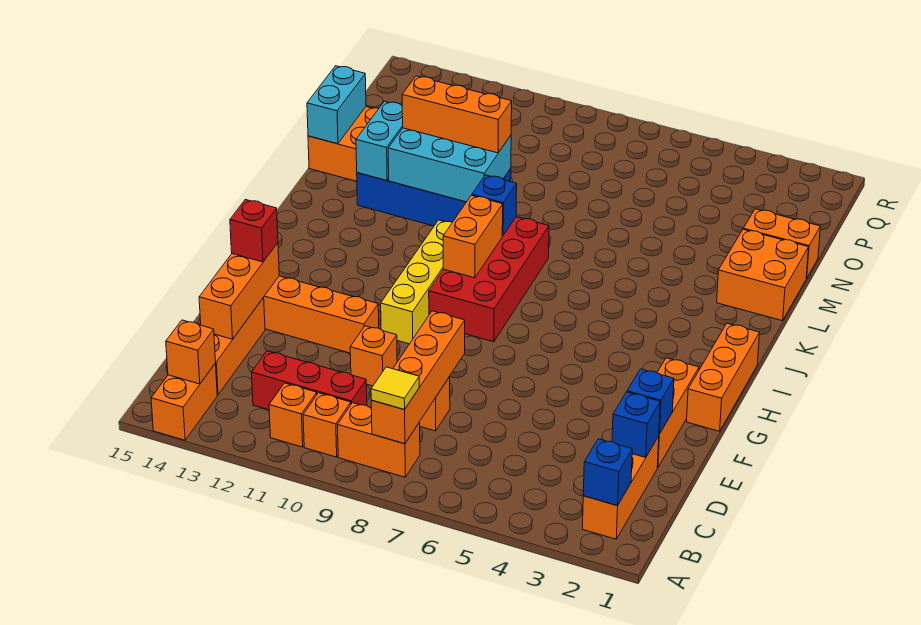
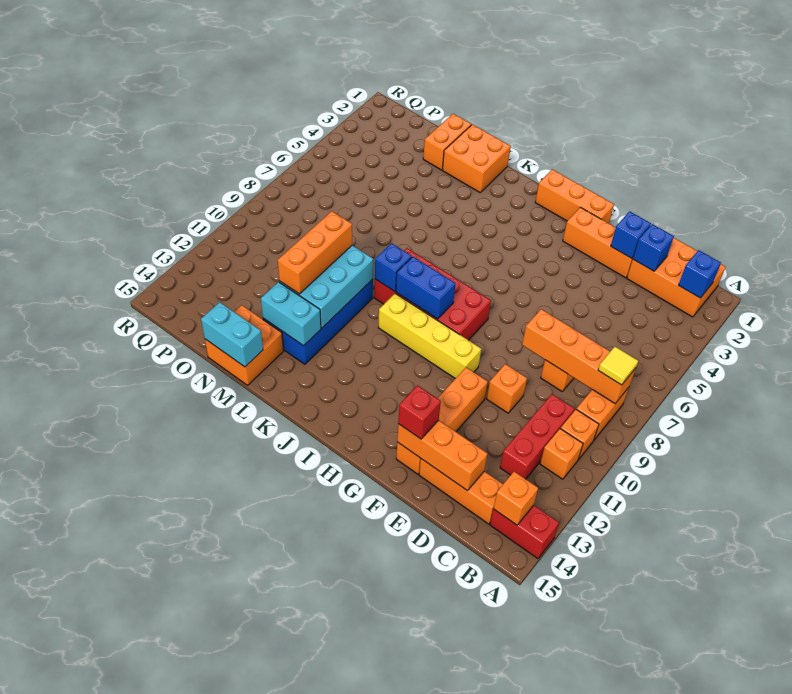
orange brick A14:B14 level 1 -> red brick A14:B14 level 1
orange brick B2:D2 level 1 -> orange brick B1:D2 level 1
orange brick I9:J9 level 2 -> blue brick I9:J9 level 2

